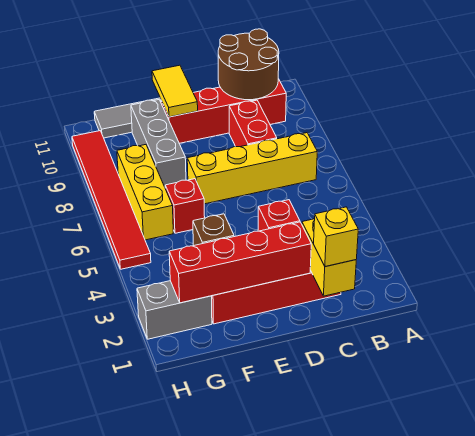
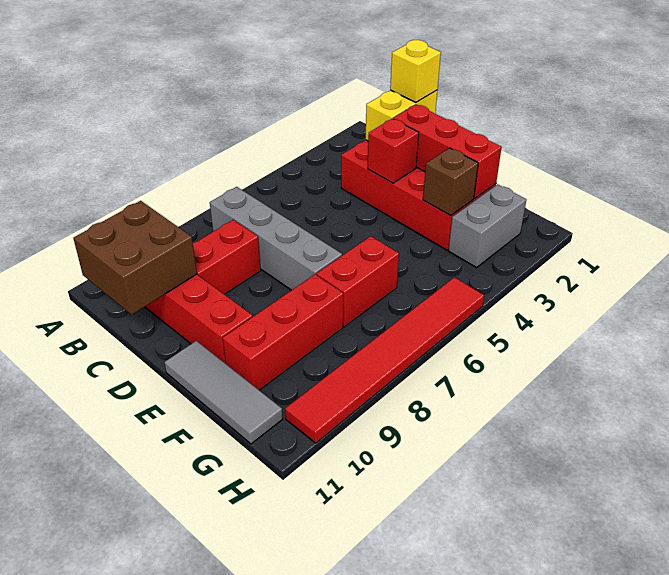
yellow brick B7:E7 level 1 -> grey brick B7:E7 level 1
brown round brick B10:C11 level 2 -> brown brick B10:C11 level 2
red brick D2:G2 level 2 -> red brick D2:F2 level 2
yellow tile E10:E11 level 2 -> none
red brick F6 level 1 -> red brick F6:F7 level 1
grey brick F8:F10 level 1 -> red brick F8:F10 level 1
grey brick G2:H2 level 1 -> grey brick G2:G3 level 1
yellow brick G6:G8 level 1 -> none

